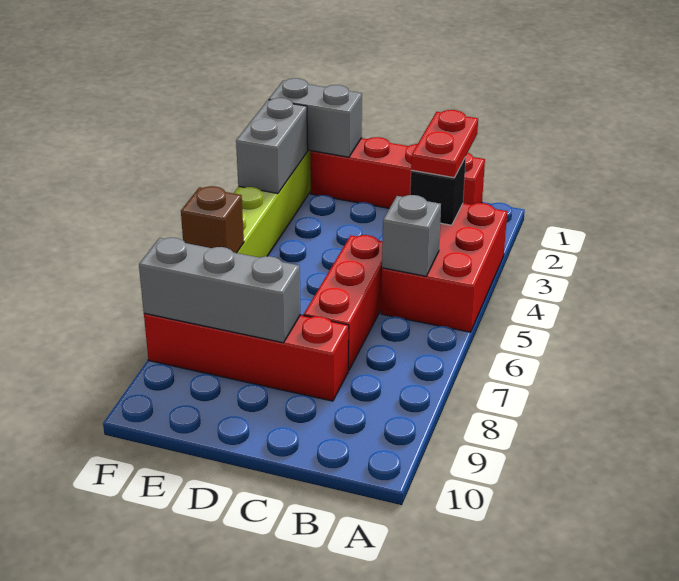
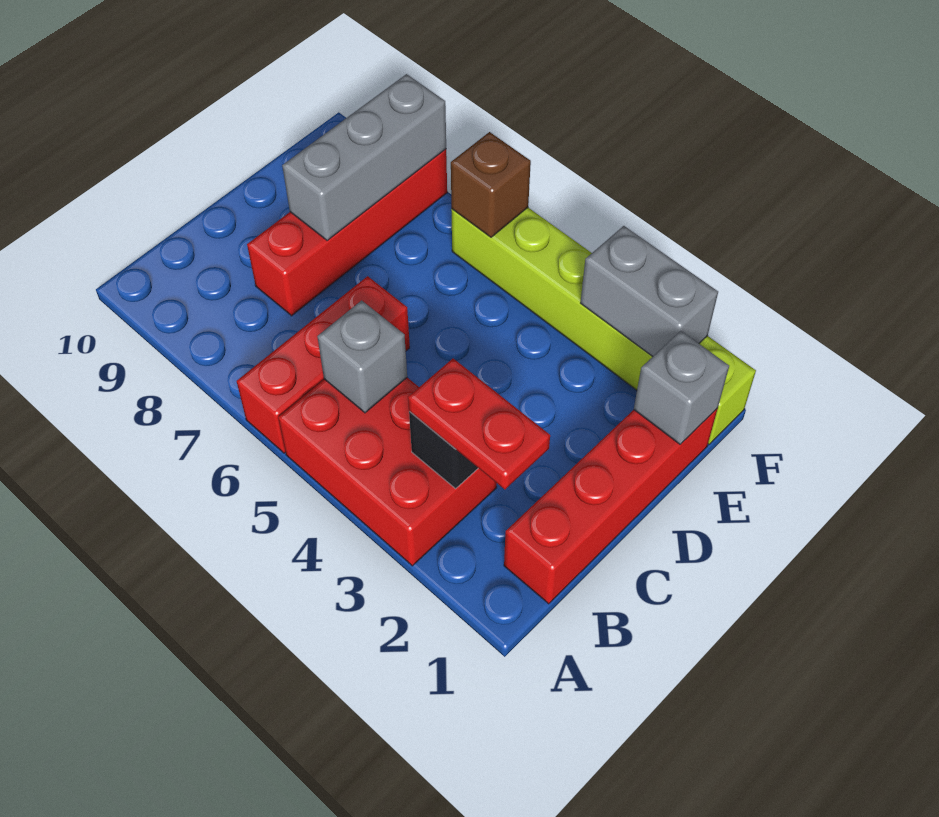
red brick C5:C7 level 1 -> red brick A6:C6 level 1
grey brick E1:F1 level 2 -> grey brick E1 level 2

